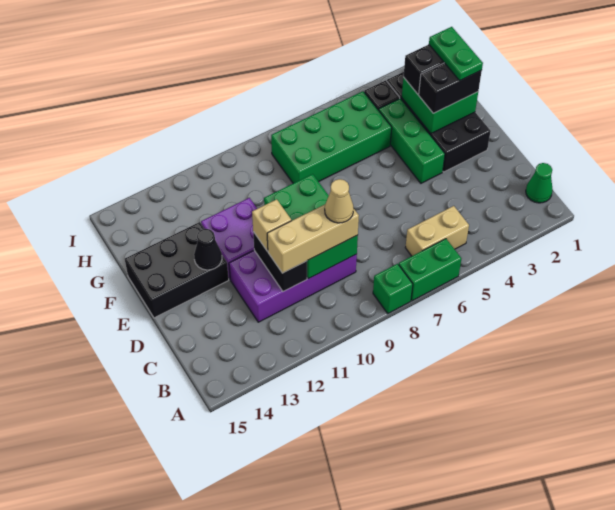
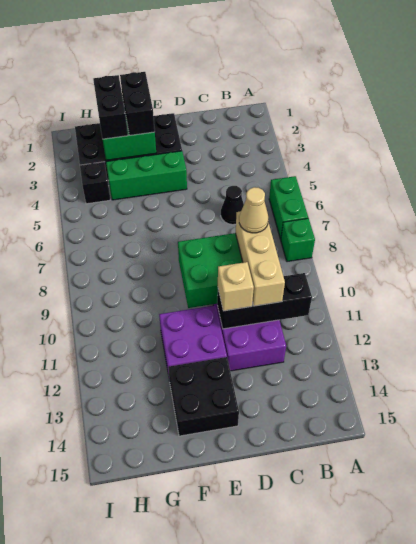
green cone B1 level 1 -> none
tan brick B5:B6 level 1 -> none
black brick C11:D11 level 2 -> black brick B11:D11 level 2
black brick E13:F15 level 1 -> black brick E13:F14 level 1
black cone E13 level 2 -> black cone C6 level 1
green plate F2:G2 level 4 -> none
green brick G5:H8 level 1 -> none

